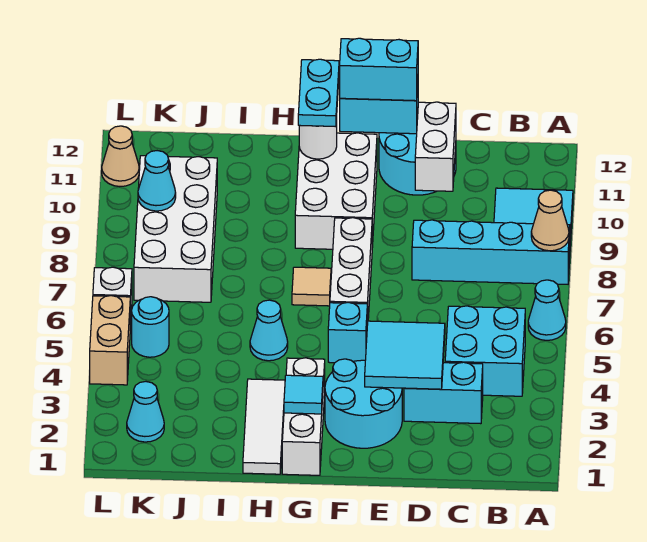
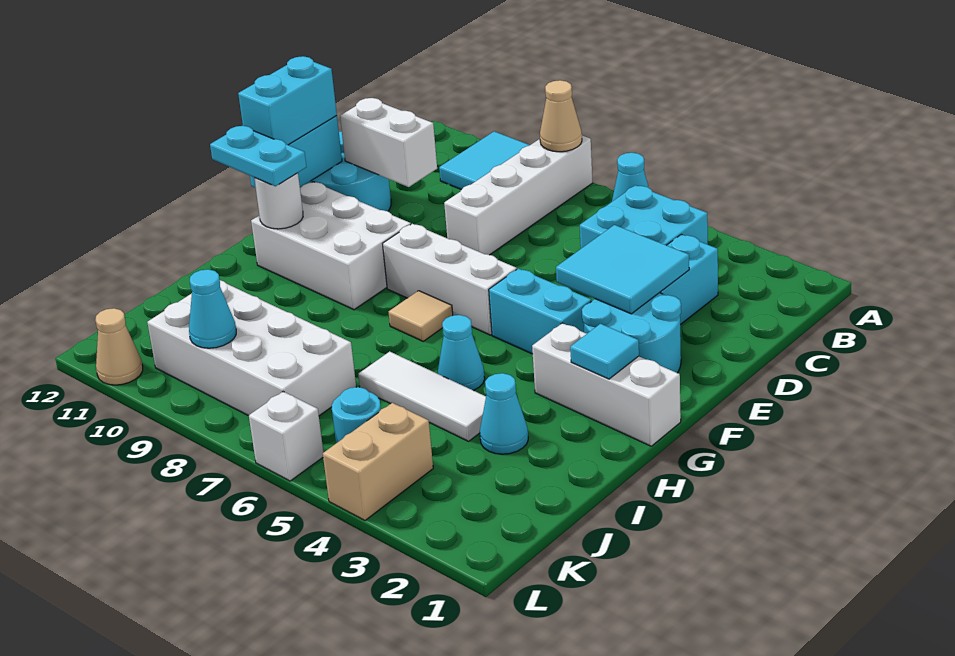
cyan brick A8:D8 level 1 -> white brick A8:D8 level 1
cyan brick F5 level 1 -> cyan brick F4:F5 level 1
white tile H1:H3 level 1 -> white tile I4:I6 level 1
cyan cone K2 level 1 -> cyan cone I3 level 1
tan brick L4:L5 level 1 -> tan brick K4:L4 level 1

